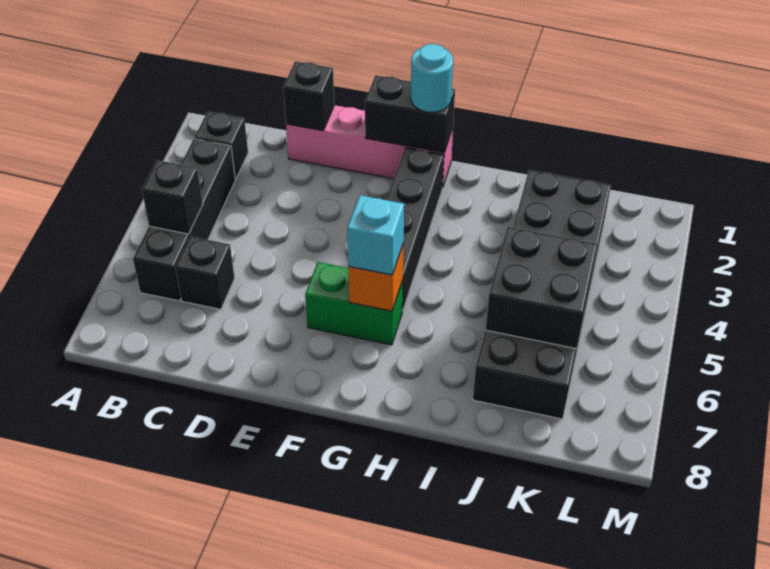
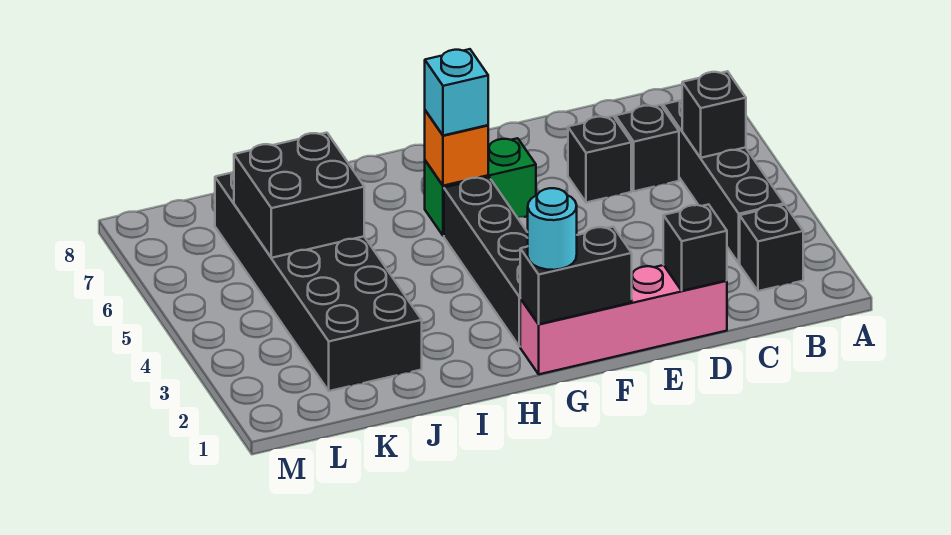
none -> black brick D6 level 1

